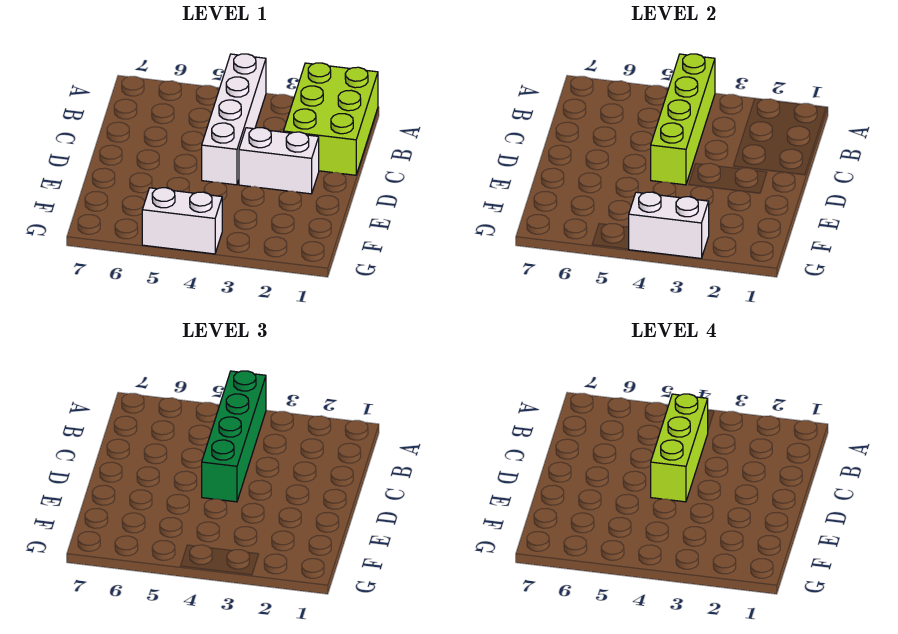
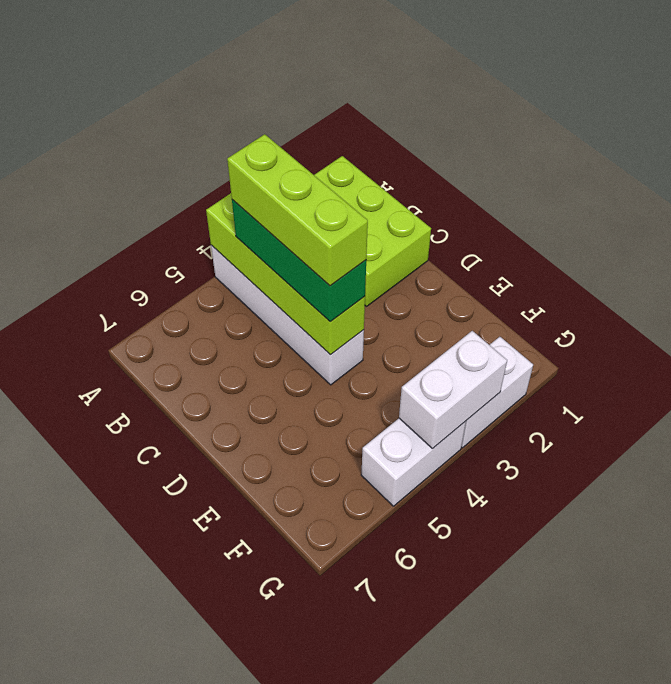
green brick A4:D4 level 3 -> green brick B4:D4 level 3
white brick D2:D3 level 1 -> white brick G2:G3 level 1

